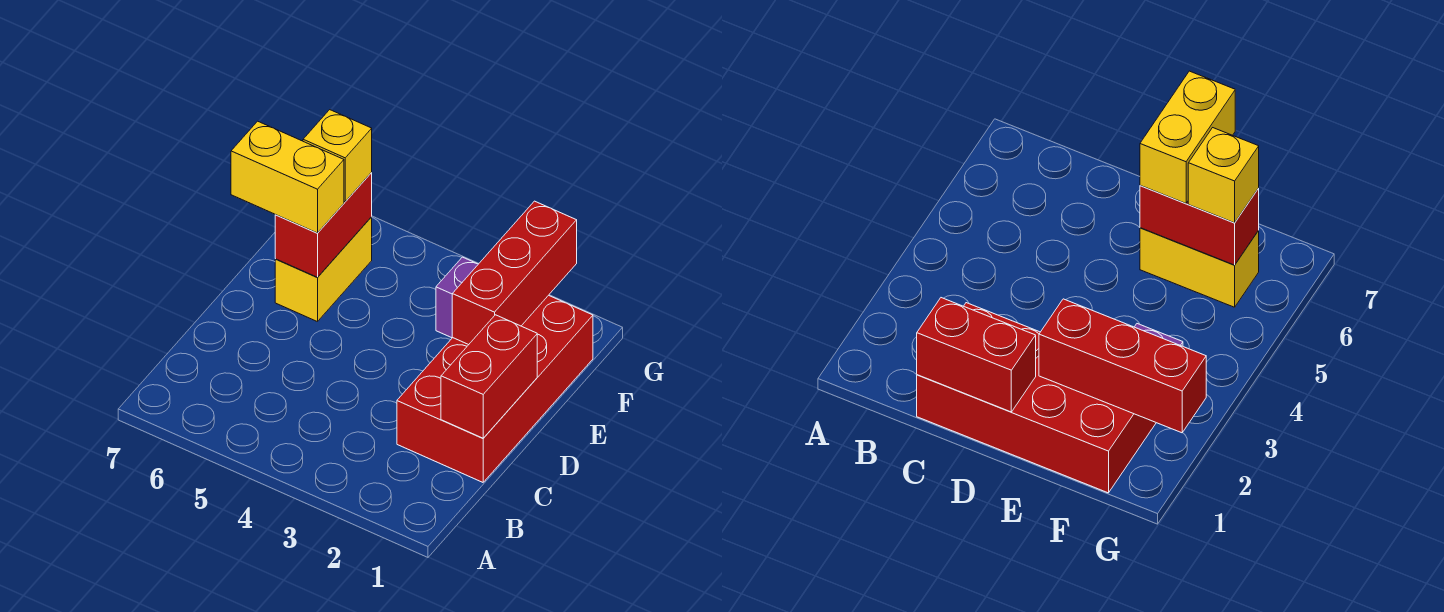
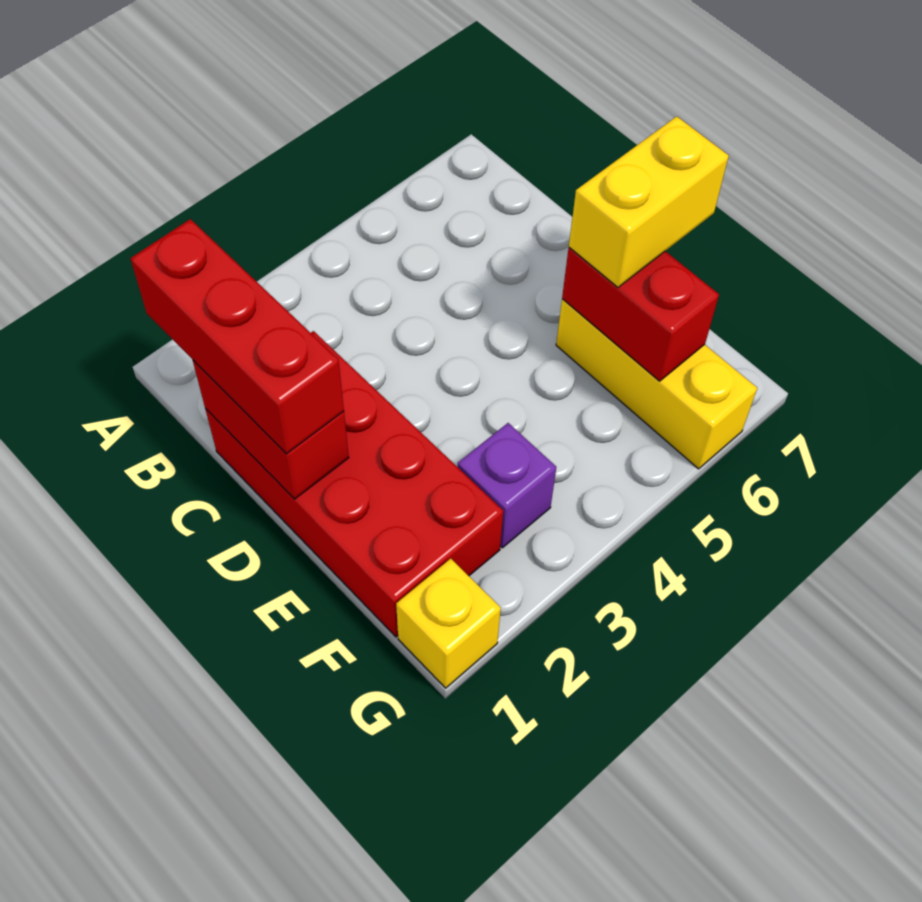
red brick E2:G2 level 2 -> red brick B1:D1 level 3
yellow brick E6:F6 level 1 -> yellow brick E6:G6 level 1
yellow brick F6 level 3 -> yellow brick G1 level 1

